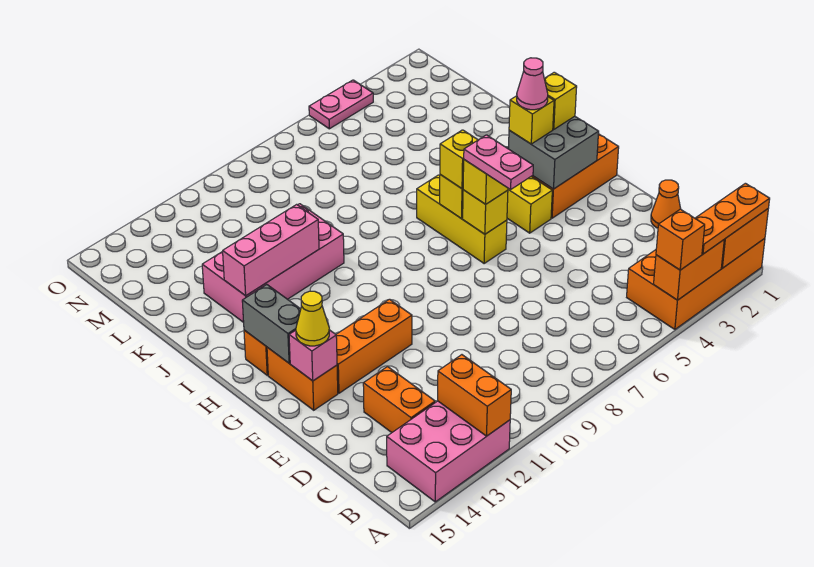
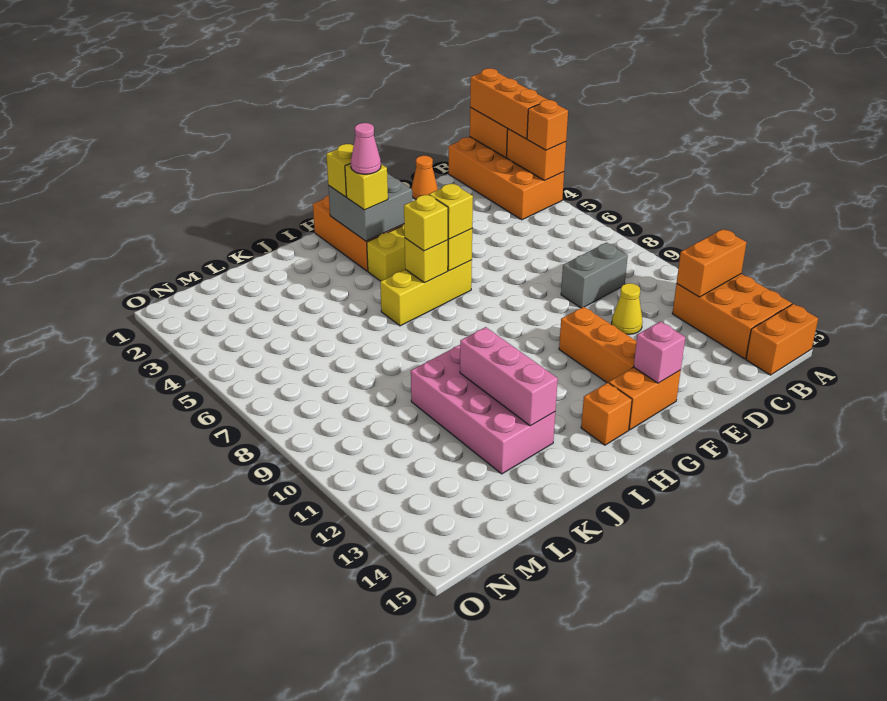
orange plate A1:A3 level 3 -> orange brick A1:A3 level 3
pink brick A12:B14 level 1 -> orange brick A12:B14 level 1
orange brick C13:D13 level 1 -> orange brick A15:B15 level 1
pink plate F6:G6 level 4 -> none
yellow cone F14 level 3 -> yellow cone D11 level 1
grey brick G14:H14 level 2 -> grey brick C9:D9 level 1
pink plate O4:O5 level 1 -> none

